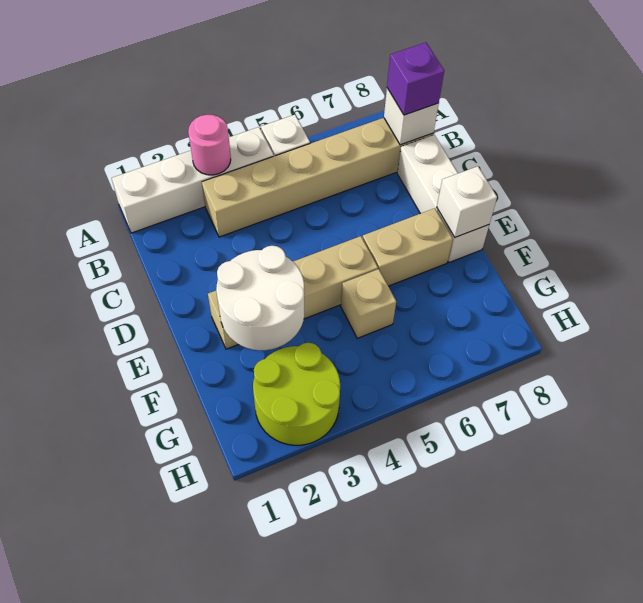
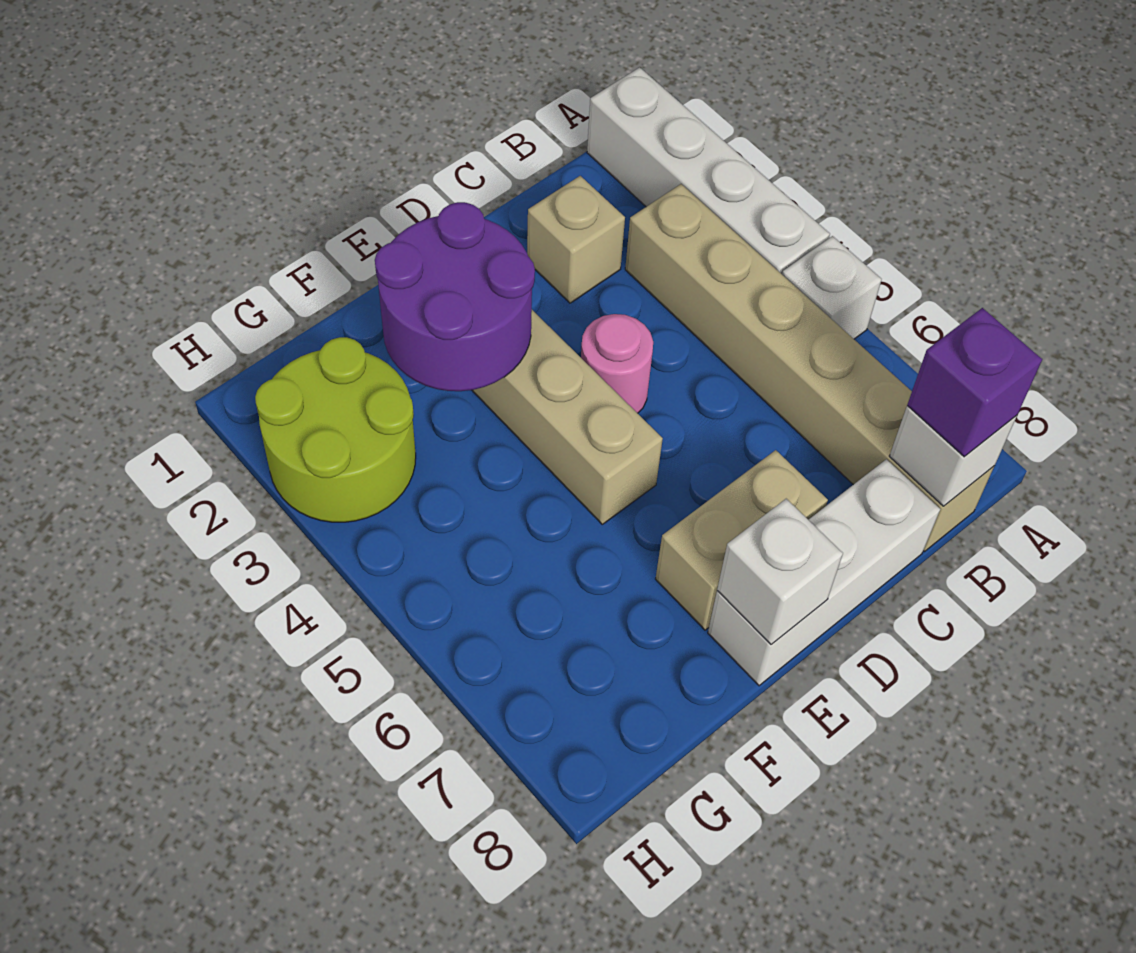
pink round brick A3 level 2 -> pink round brick D4 level 1
white round brick E2:F3 level 2 -> purple round brick E2:F3 level 2
tan brick E6:E7 level 1 -> tan brick D7:E7 level 1
tan brick F5 level 1 -> tan brick C2 level 1

